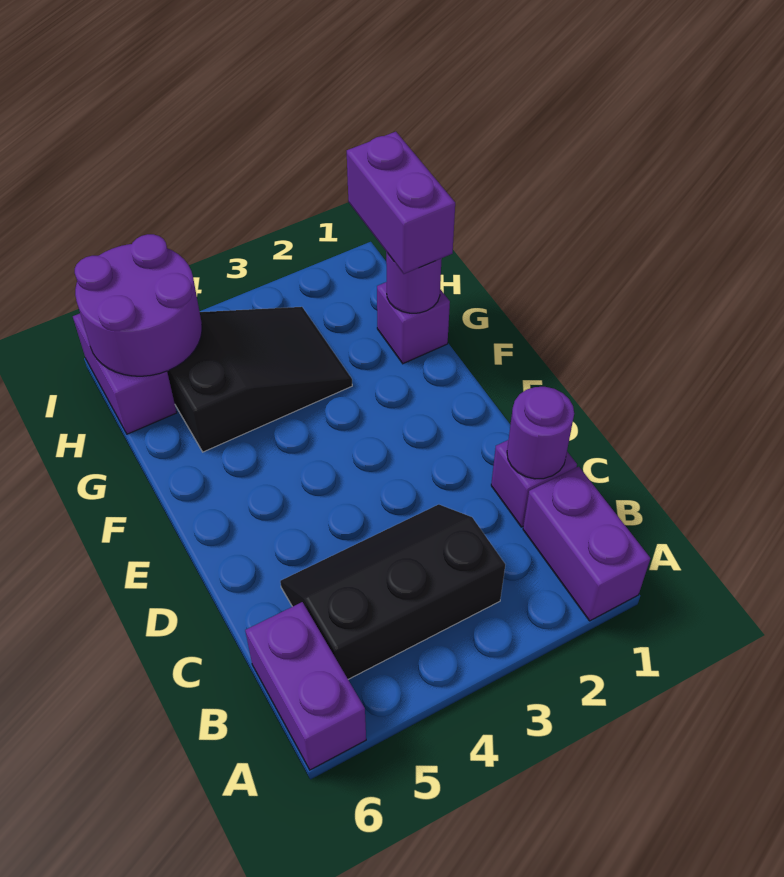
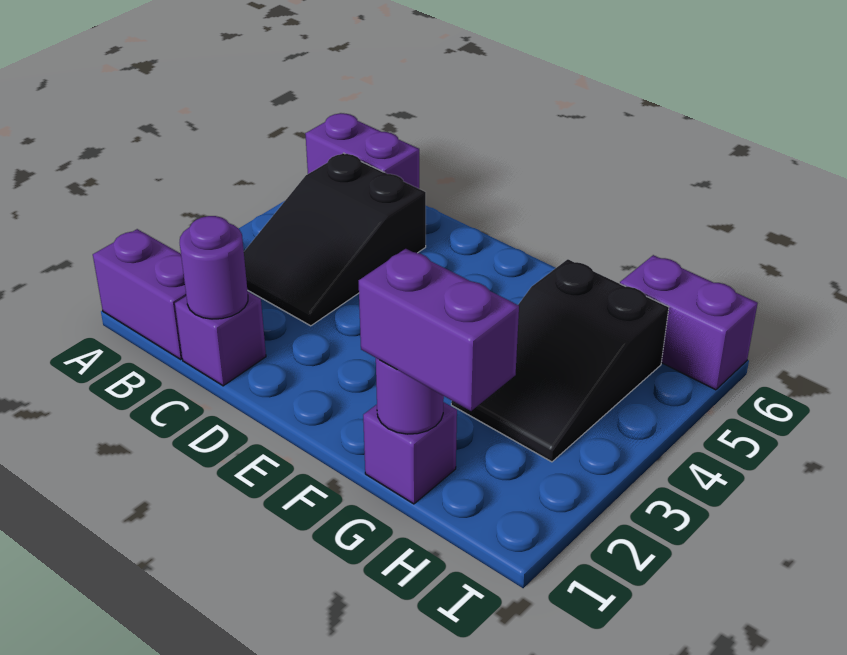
black slope B3:C5 level 1 top B -> black slope B3:C5 level 1 top 5
purple round brick H5:I6 level 2 -> none

